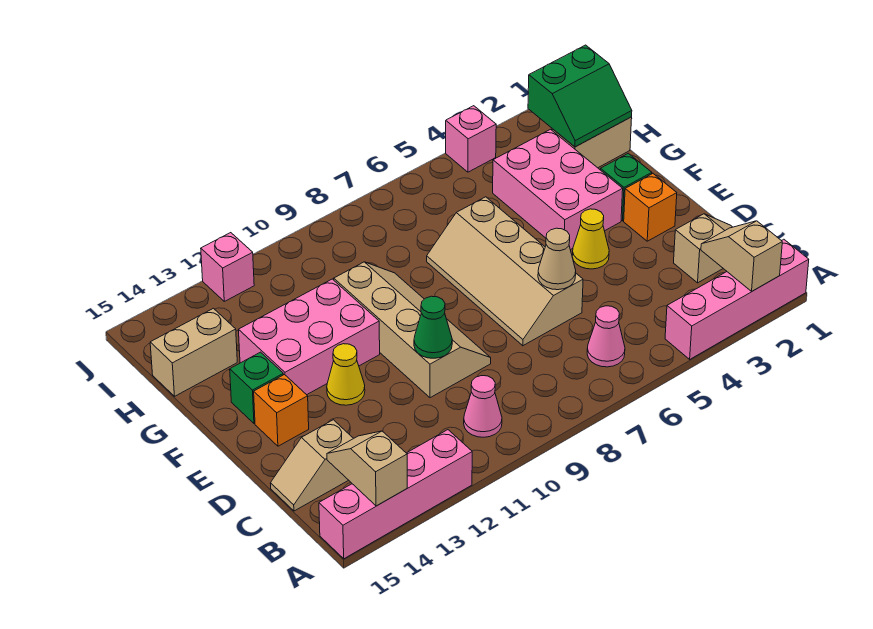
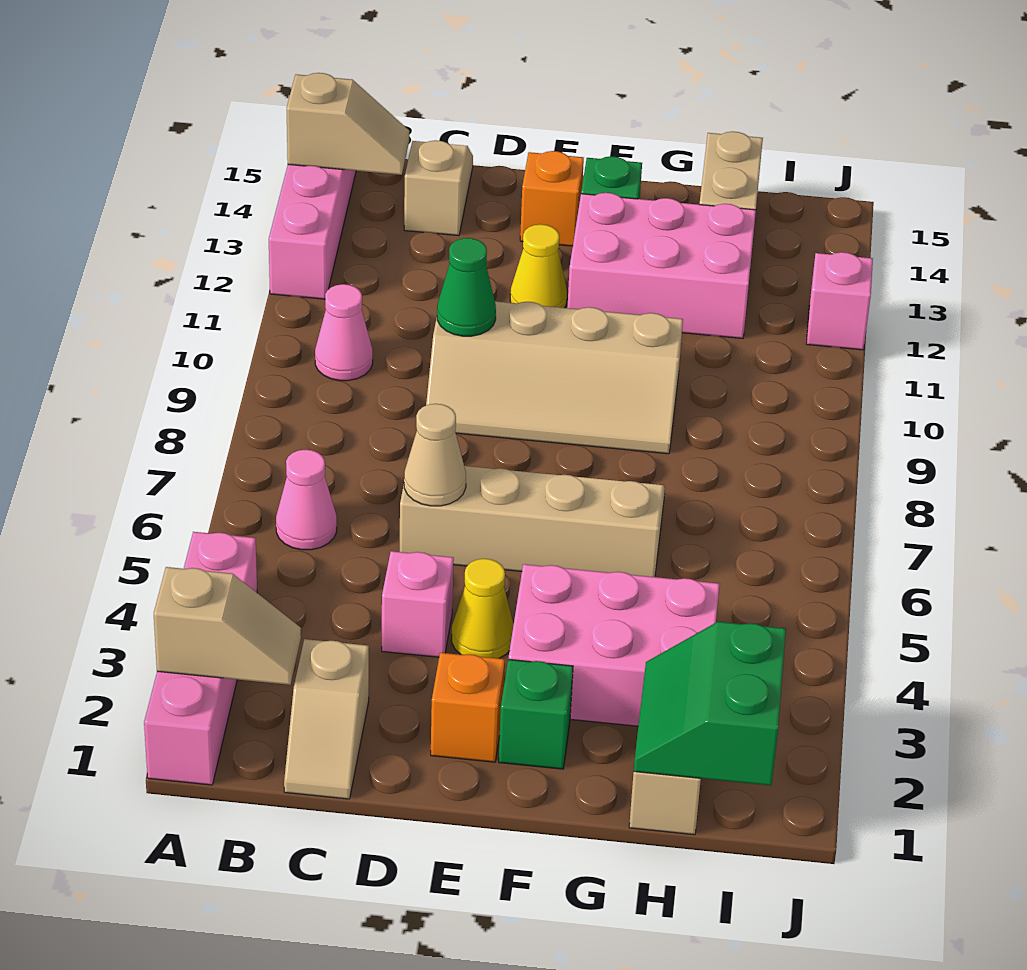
pink brick F11:G13 level 1 -> pink brick F12:H13 level 1
pink brick J4 level 1 -> pink brick D4 level 1

